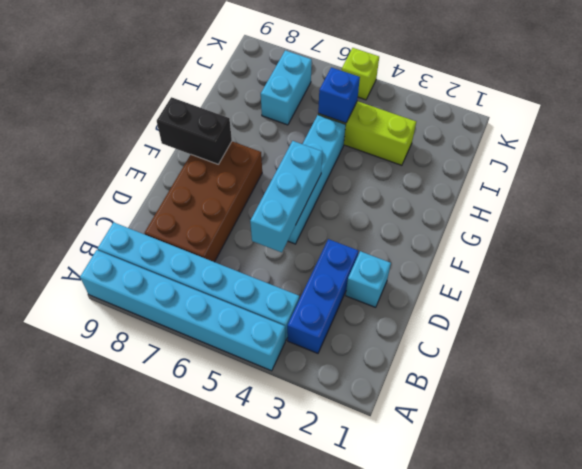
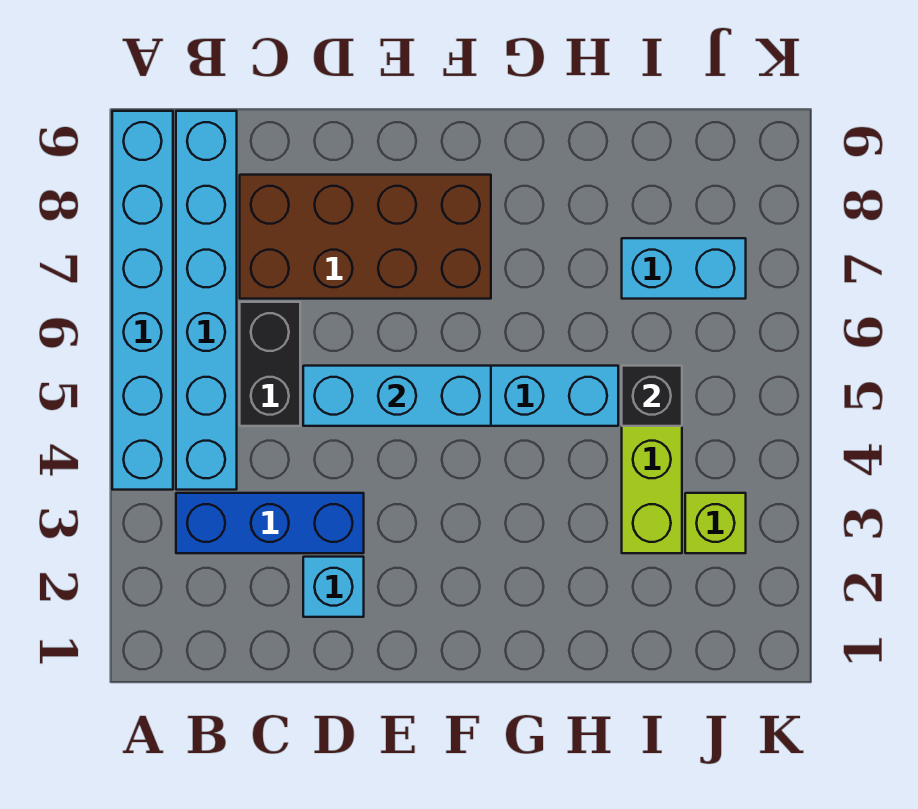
black brick F8:F9 level 2 -> black brick C5:C6 level 1
blue brick I5 level 2 -> black brick I5 level 2
lime brick K5 level 1 -> lime brick J3 level 1

